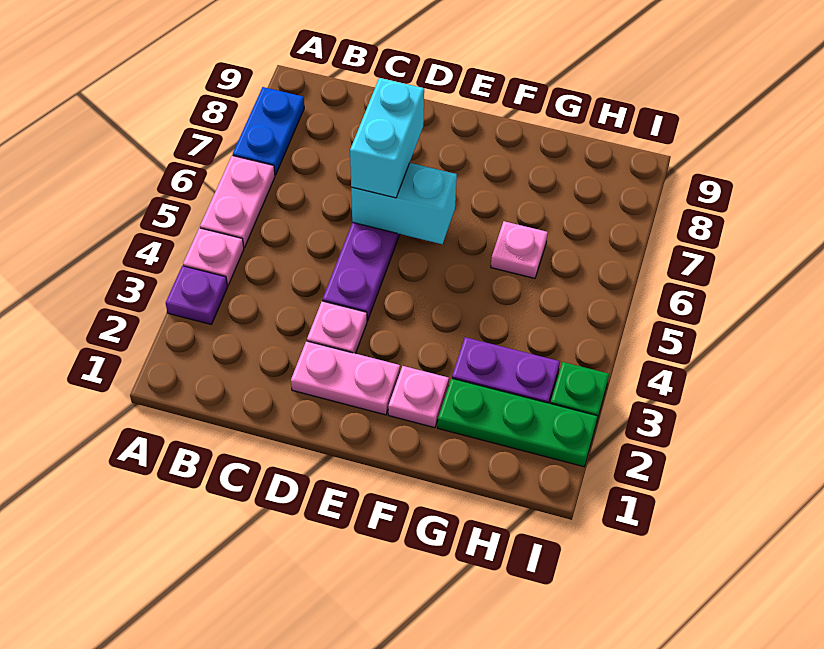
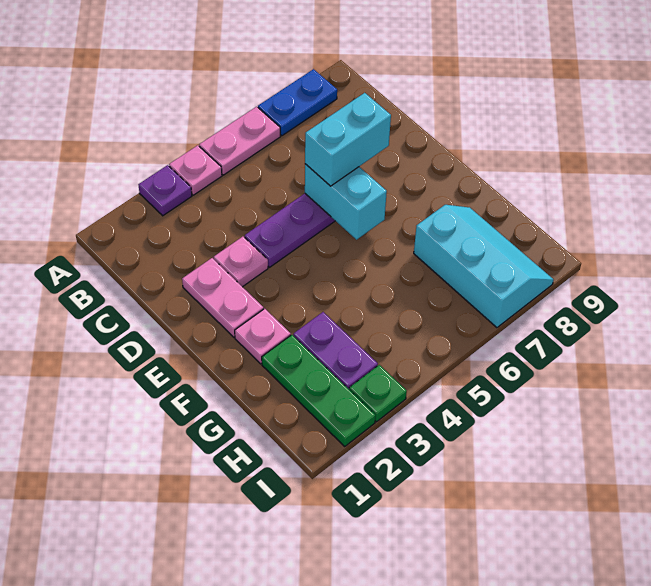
pink plate G6 level 1 -> none
none -> cyan slope G7:I8 level 1 top 7

